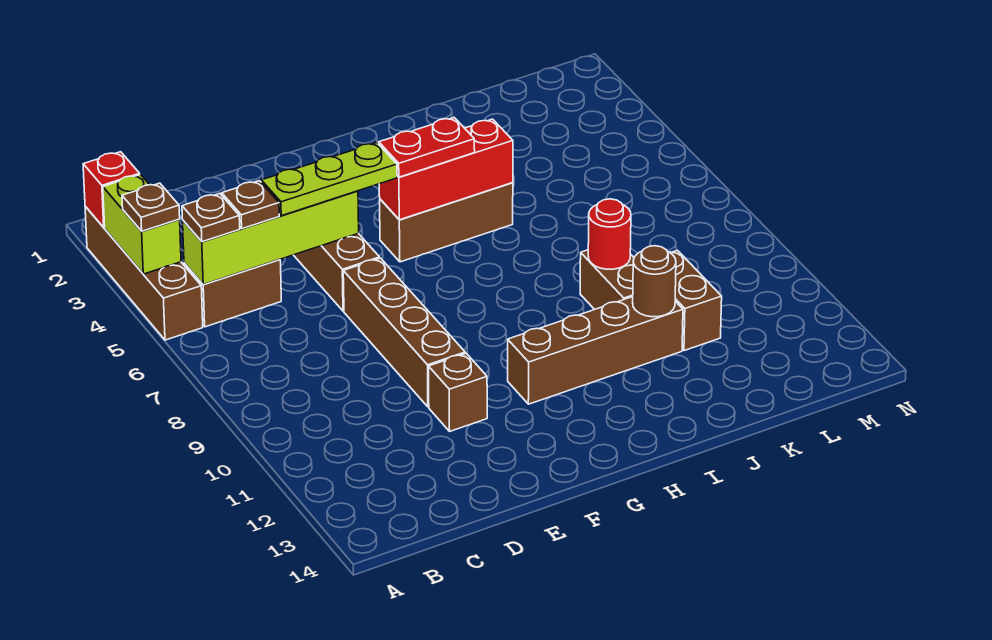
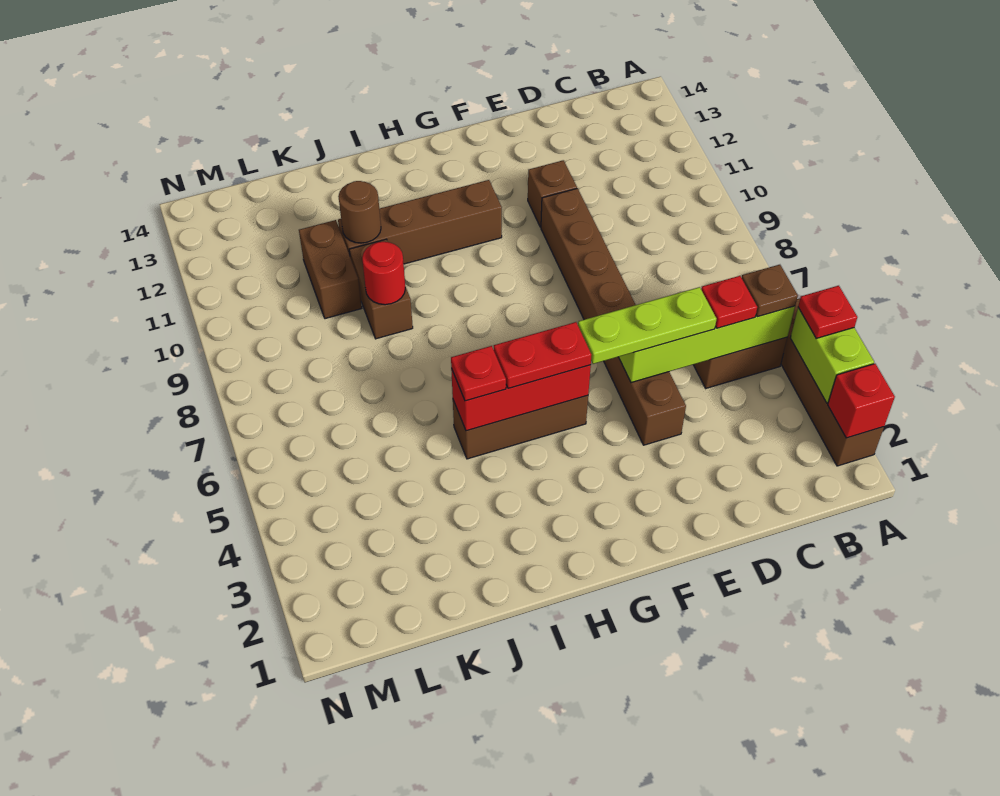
brown plate A4 level 3 -> red plate A4 level 3
brown plate C5 level 3 -> red plate C5 level 3
none -> red plate I5 level 3

